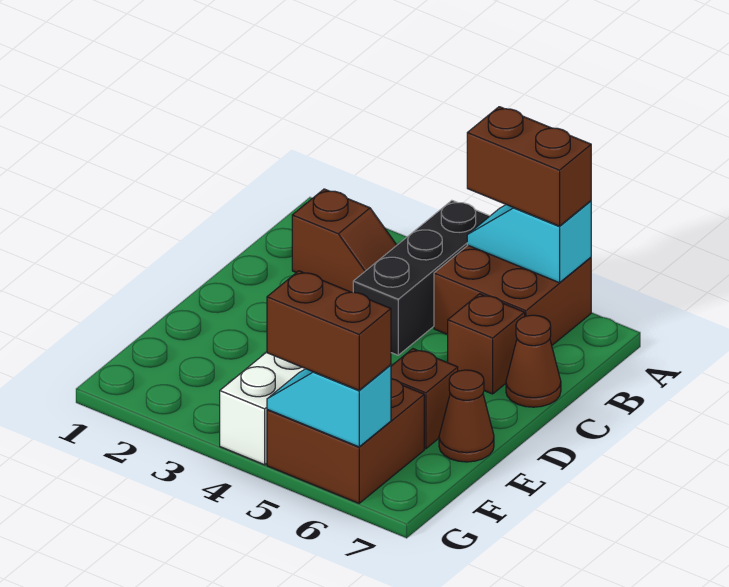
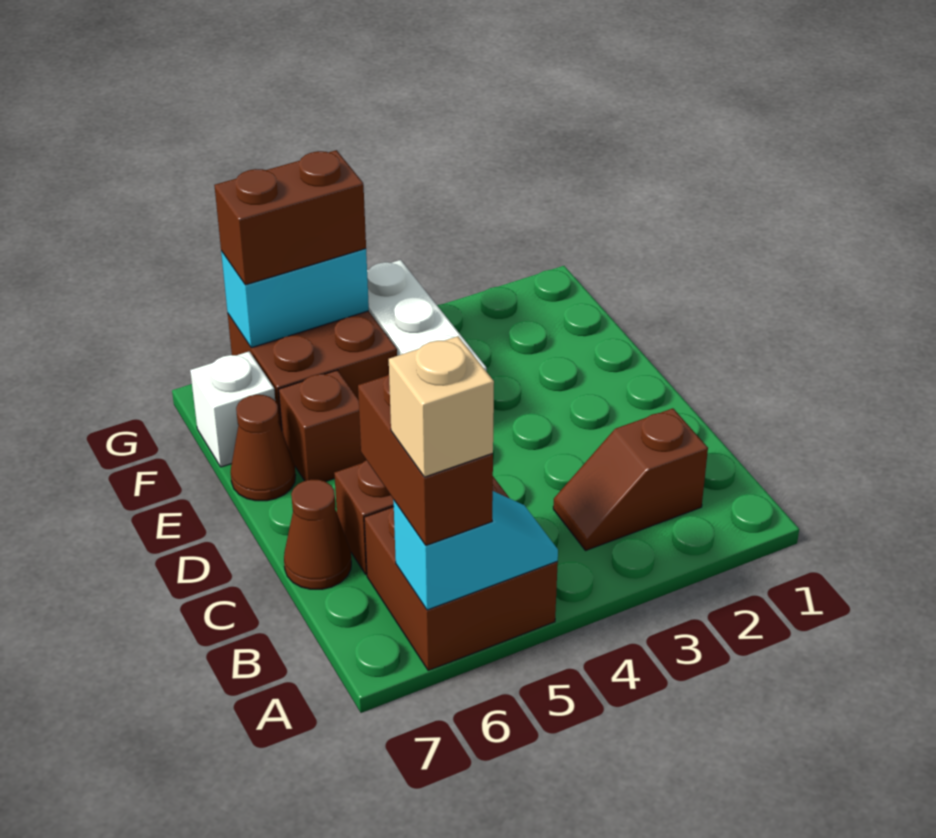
black brick A4:C4 level 1 -> none
brown brick A5:A6 level 3 -> brown brick A6:B6 level 3
none -> tan brick A6 level 4
none -> white brick F7 level 1
cyan slope G5:G6 level 2 top 6 -> cyan brick G5:G6 level 2

